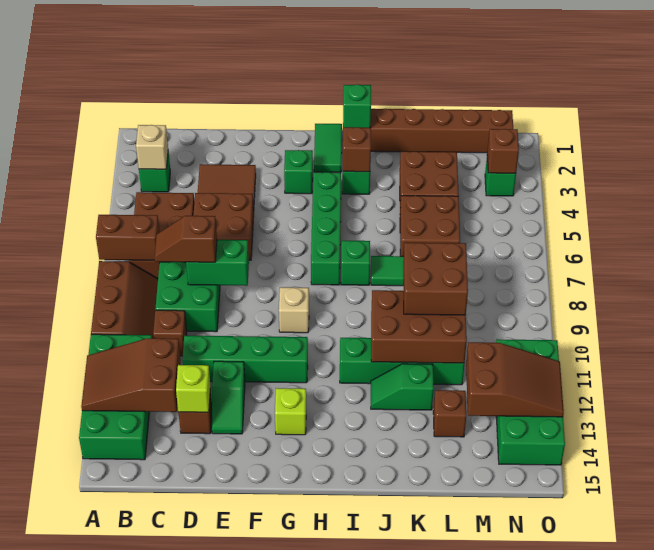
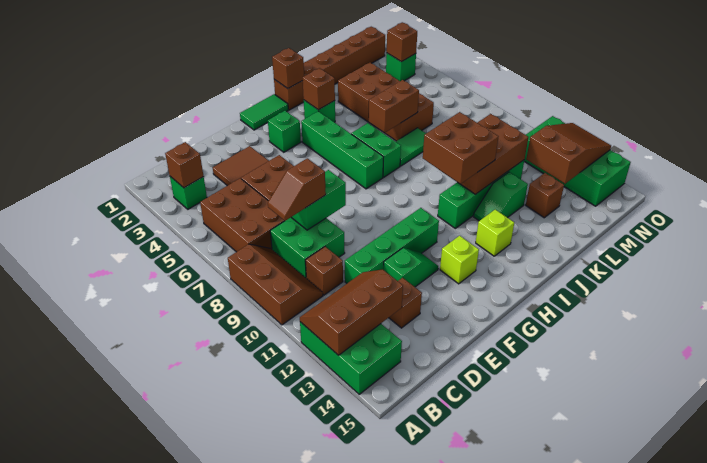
brown brick A7:B7 level 2 -> brown brick J6:K6 level 2
green brick A11:B14 level 1 -> green brick A12:B14 level 1
brown slope A12:C13 level 2 top C -> brown slope A12:C13 level 2 top 13
tan brick B3 level 2 -> brown brick B3 level 2
lime brick D13 level 2 -> lime brick I13 level 1
green slope E12:E13 level 1 top 12 -> green slope E12:F12 level 1 top E
tan brick G9 level 1 -> none
green tile H1:H2 level 1 -> green tile G1:H1 level 1
green brick I1 level 2 -> brown brick I1 level 2
green brick I7 level 1 -> green brick I6:I7 level 1
brown brick K9:L10 level 3 -> brown brick I10:J11 level 3

